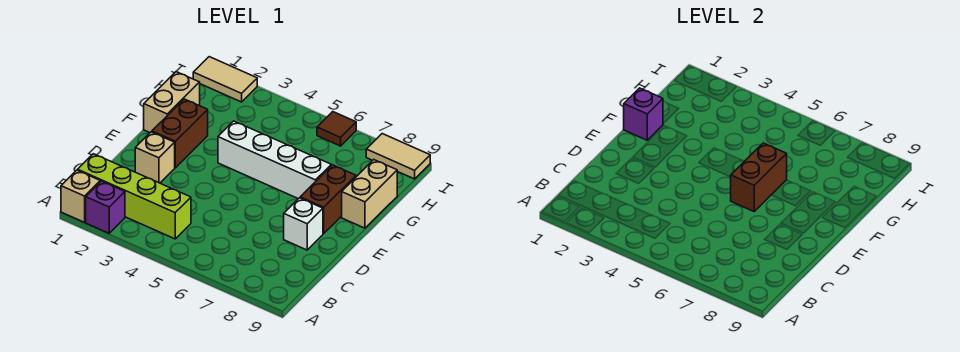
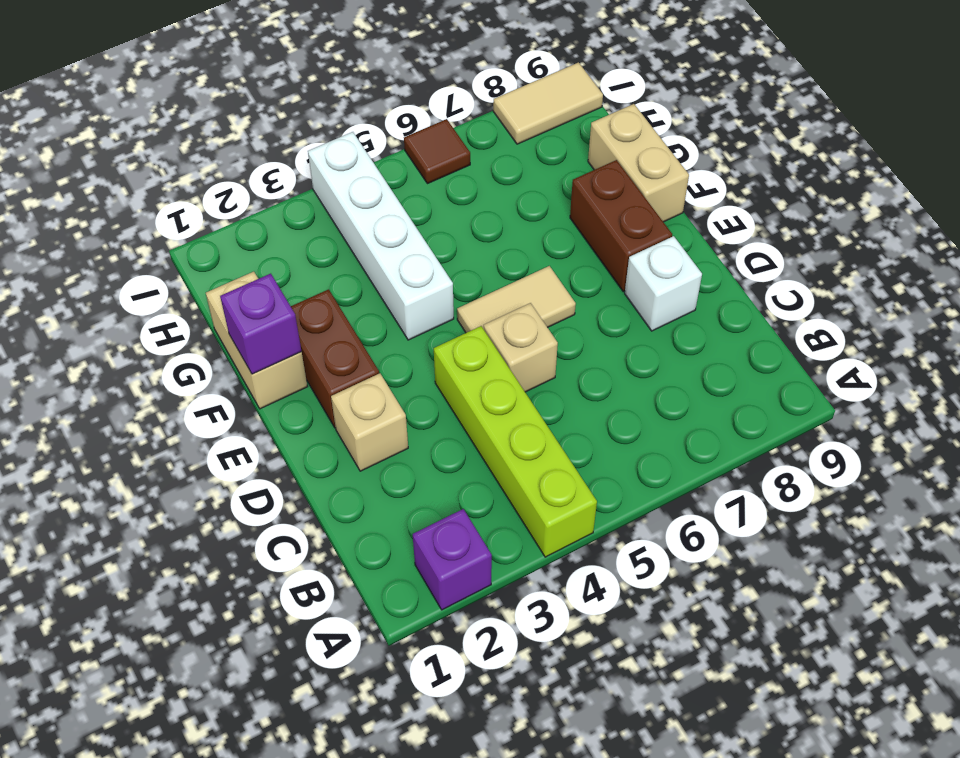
tan brick A1 level 1 -> tan brick D5 level 1
lime brick B1:B4 level 1 -> lime brick A4:D4 level 1
brown brick E6:F6 level 2 -> none
white brick F4:F7 level 1 -> white brick F4:I4 level 1
tan tile I1:I2 level 1 -> tan tile E5:E6 level 1

